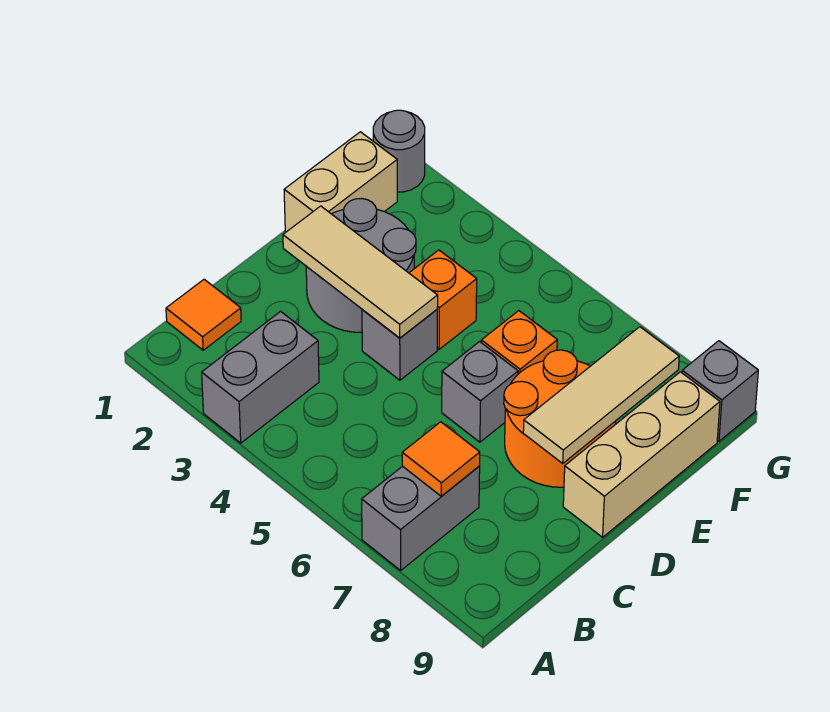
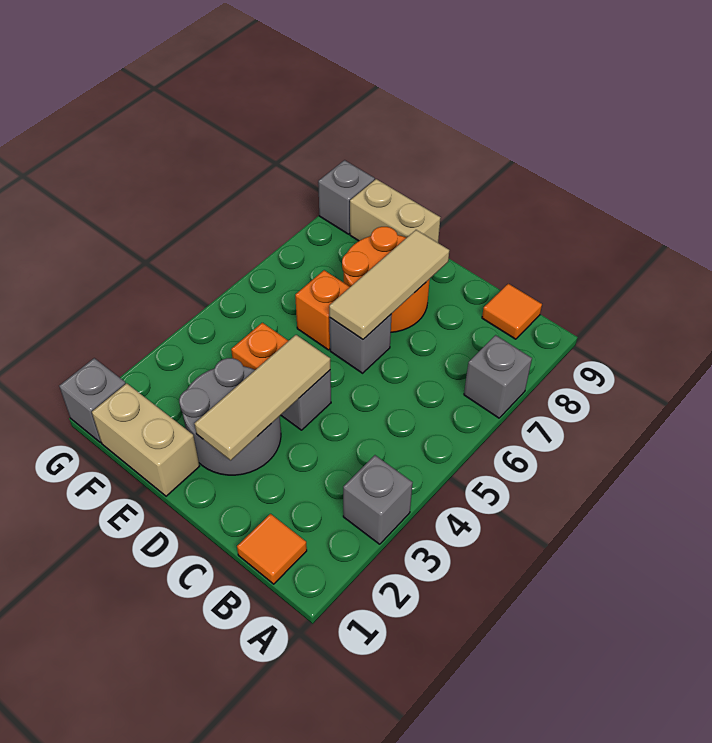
grey brick A3:B3 level 1 -> grey brick A3 level 1
grey brick A7:B7 level 1 -> grey brick A7 level 1
orange tile B7 level 2 -> orange tile B9 level 1
tan tile D8:F8 level 2 -> tan tile D6:D8 level 2
tan brick D9:F9 level 1 -> tan brick E9:F9 level 1
grey round brick G1 level 1 -> grey brick G1 level 1

